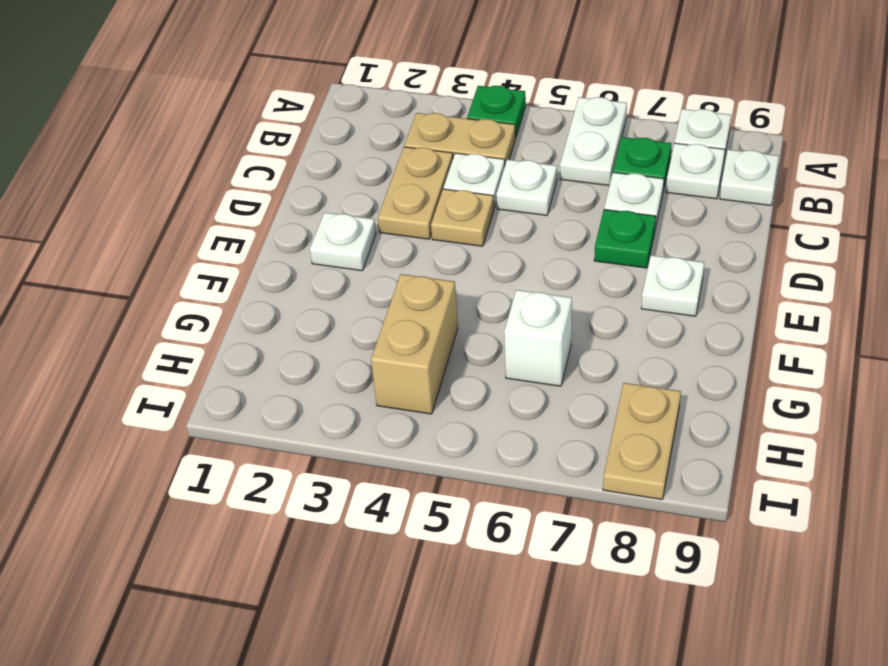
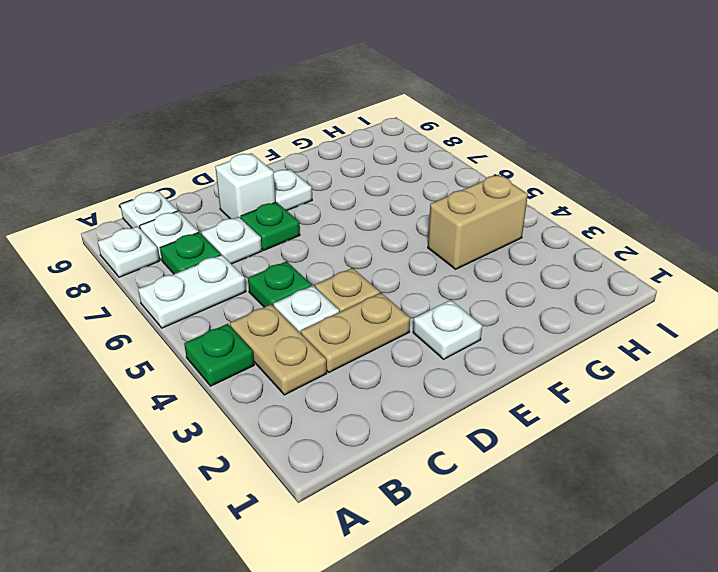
white plate C5 level 1 -> green plate C5 level 1
white brick G6 level 1 -> white brick D8 level 1
tan plate H8:I8 level 1 -> none

